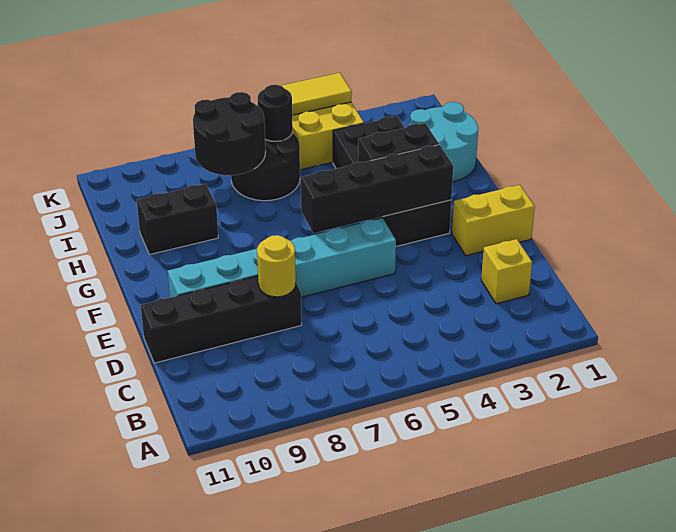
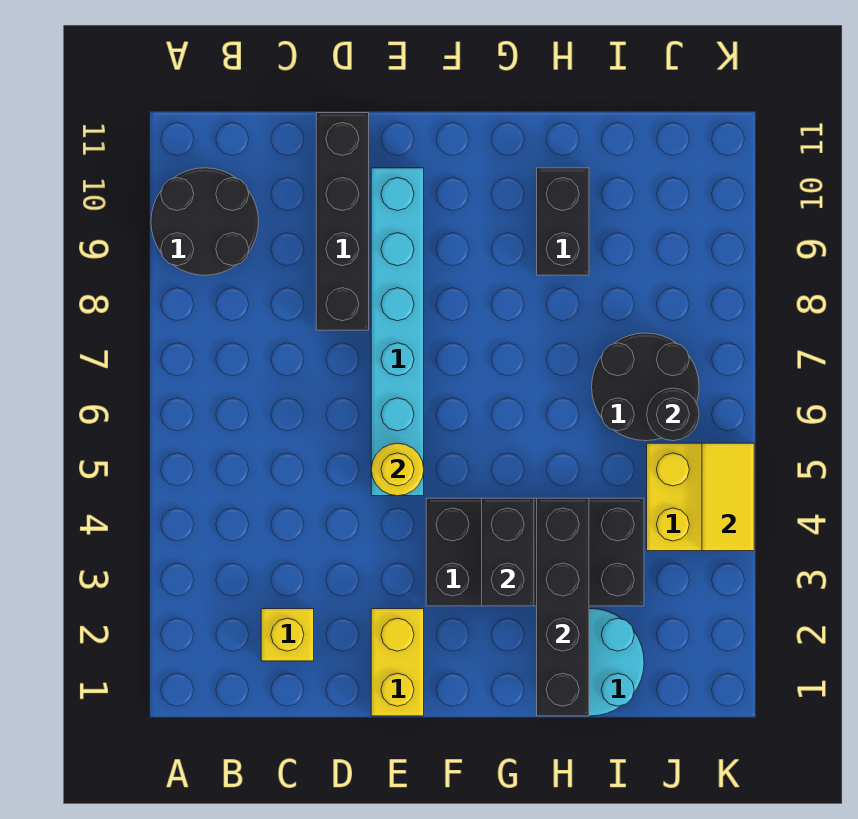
yellow round brick D8 level 2 -> yellow round brick E5 level 2
black brick F3:F6 level 2 -> black brick H1:H4 level 2
black round brick I7:J8 level 2 -> black round brick A9:B10 level 1

